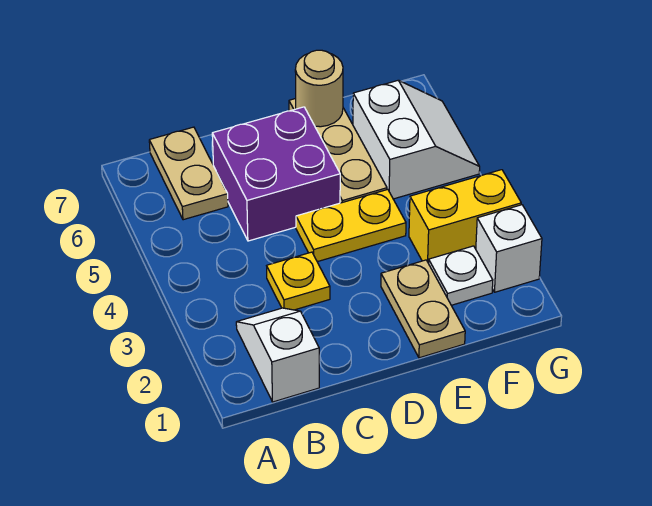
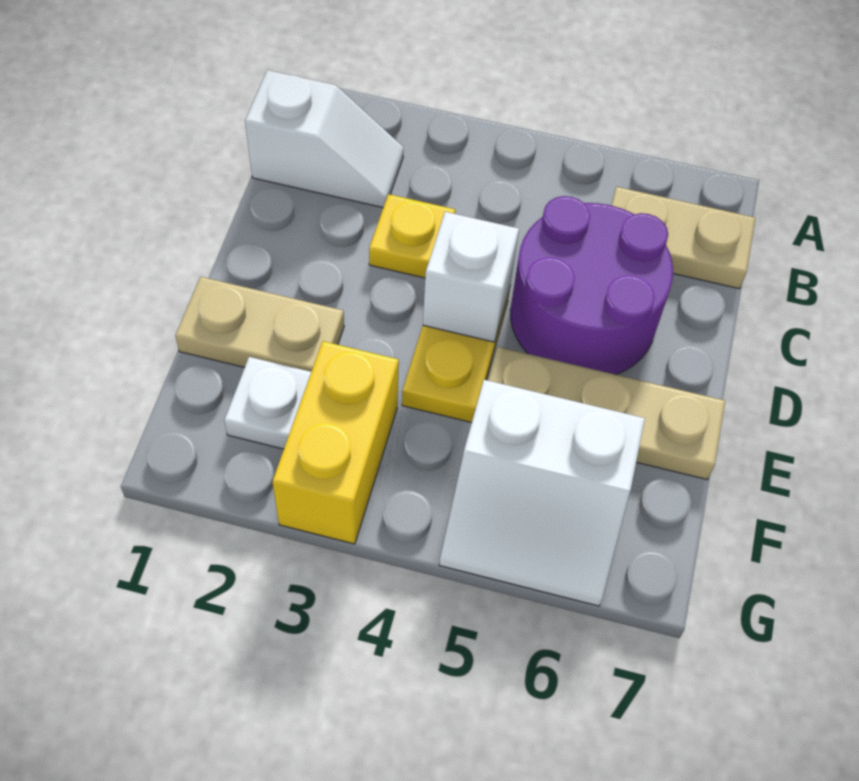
purple brick C5:D6 level 1 -> purple round brick C5:D6 level 1
tan round brick E7 level 2 -> none
white brick G2 level 1 -> white brick D4 level 2

